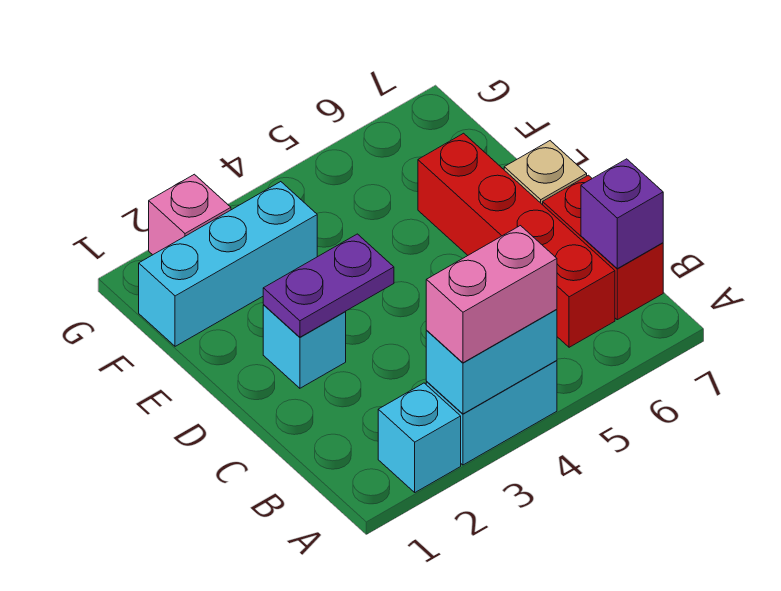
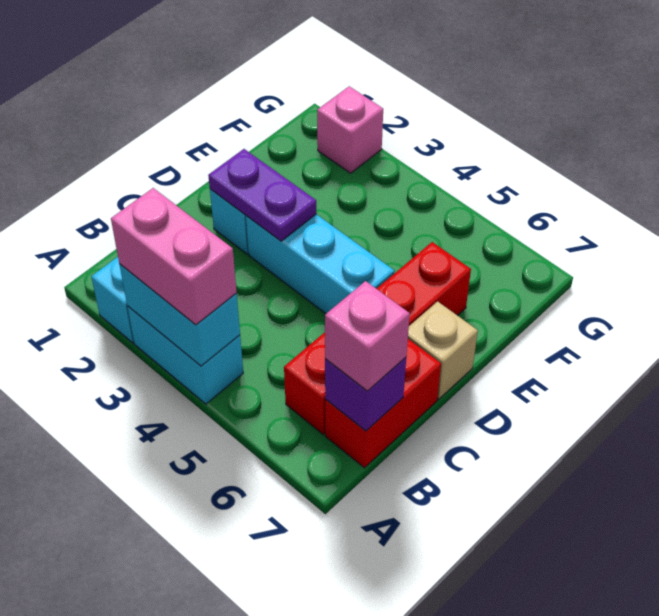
none -> pink brick B7 level 3
cyan brick F1:F3 level 1 -> cyan brick D3:D5 level 1

